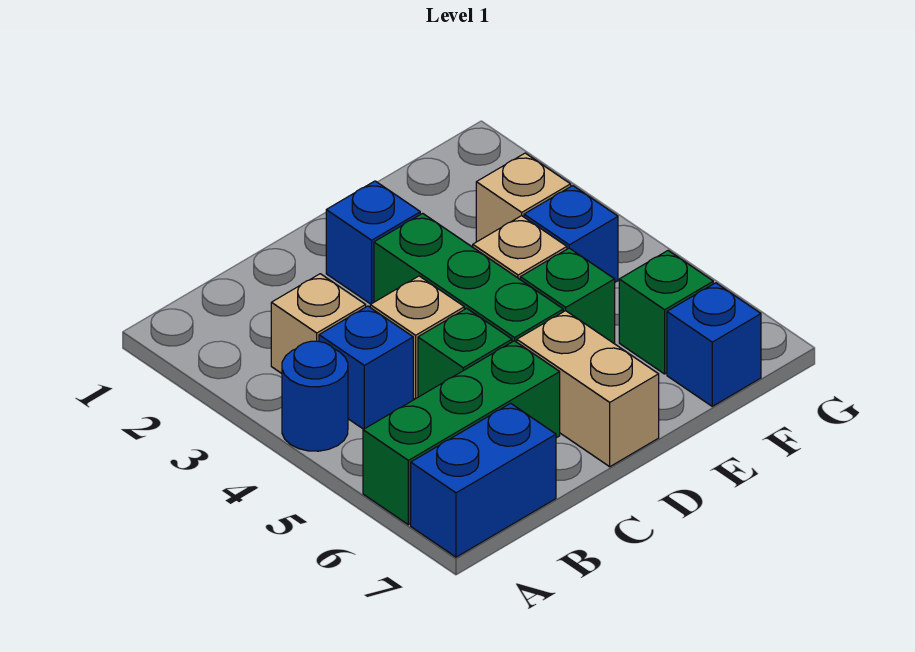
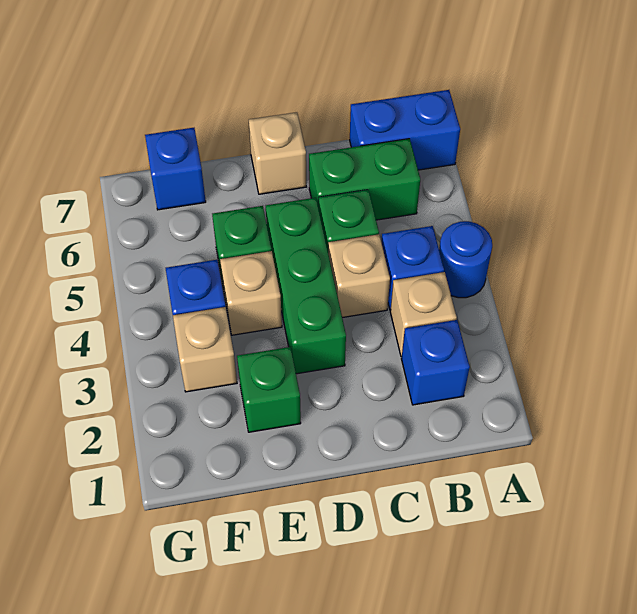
green brick A6:C6 level 1 -> green brick B6:C6 level 1
blue brick D2 level 1 -> blue brick B2 level 1
tan brick D6:D7 level 1 -> tan brick D7 level 1
green brick F6 level 1 -> green brick E2 level 1

